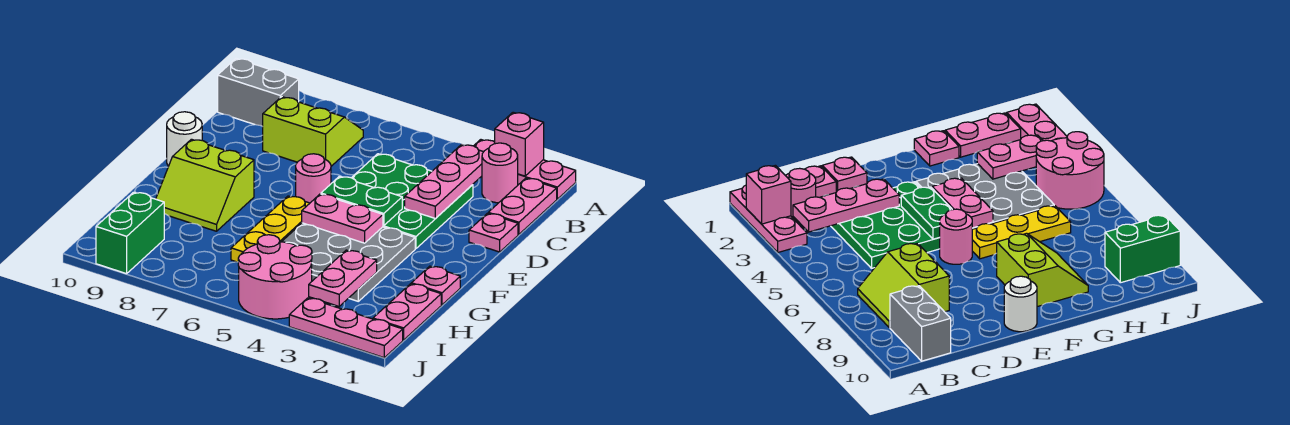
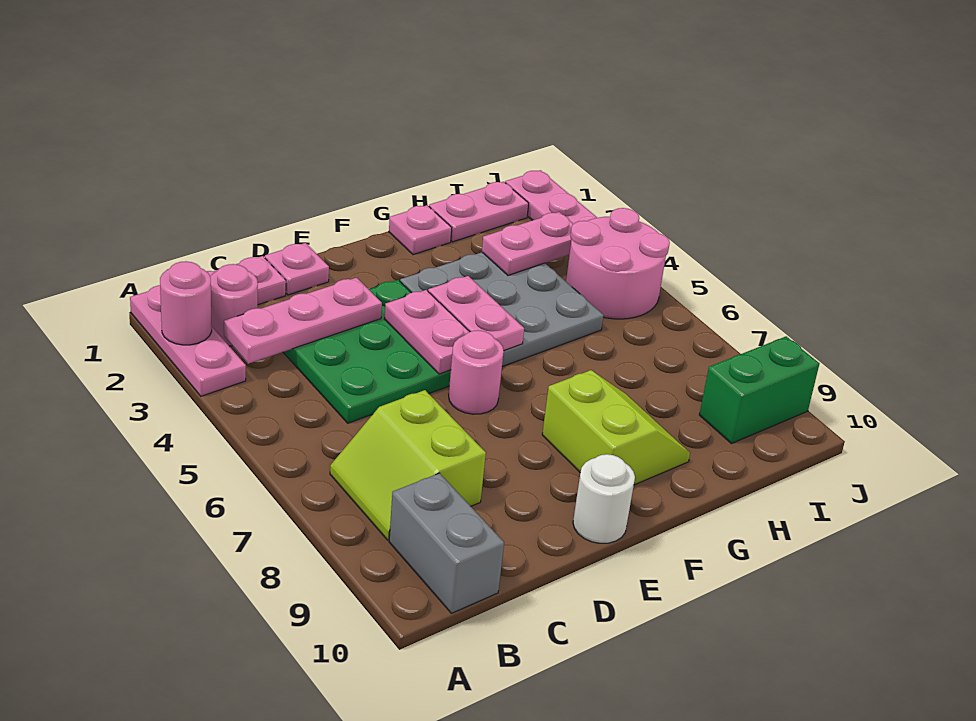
pink brick A2 level 2 -> pink round brick A2 level 2
green plate E4:E5 level 2 -> pink plate E4:E5 level 2
yellow plate F6:H6 level 1 -> none

